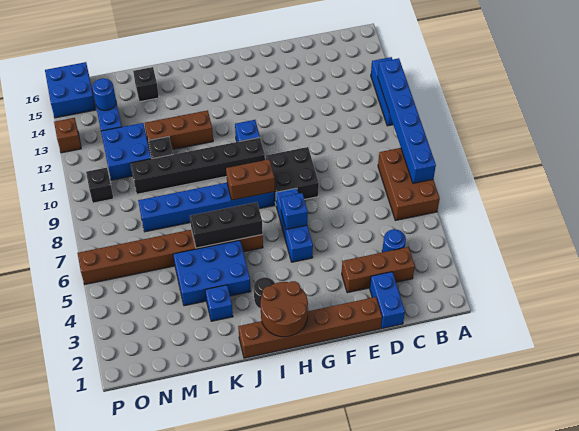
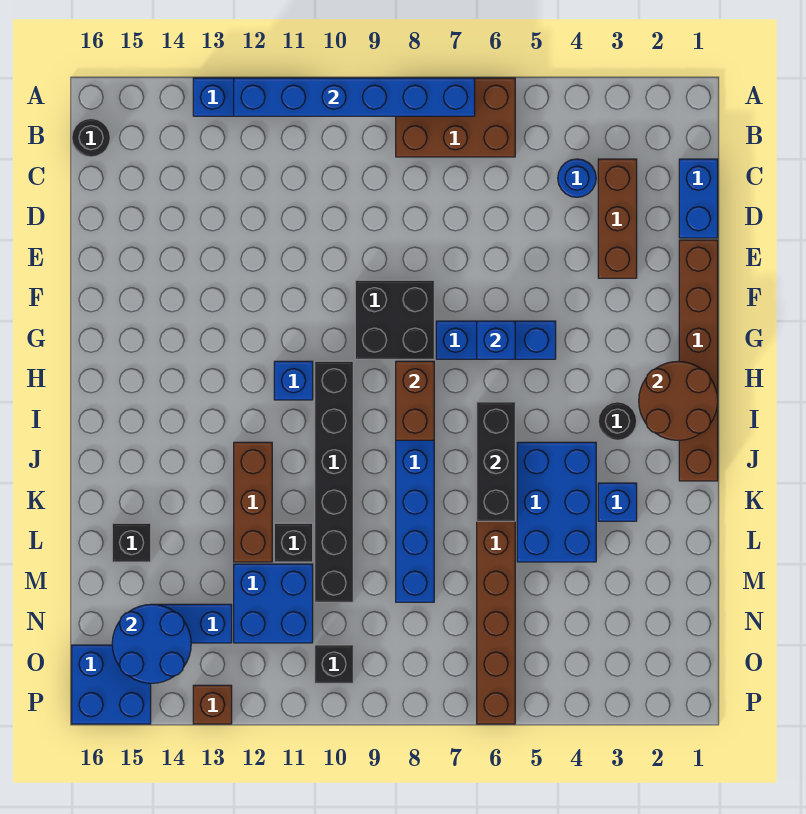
none -> black round brick B16 level 1
blue brick D1:D2 level 1 -> blue brick C1:D1 level 1
blue round brick N14 level 2 -> blue round brick N14:O15 level 2

